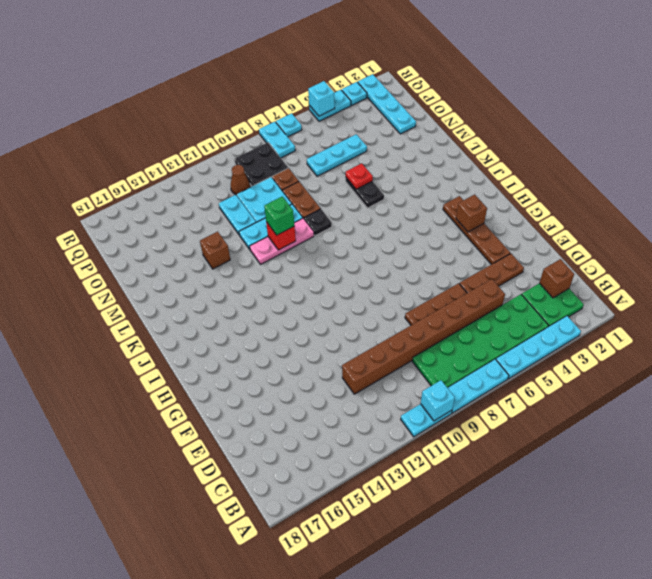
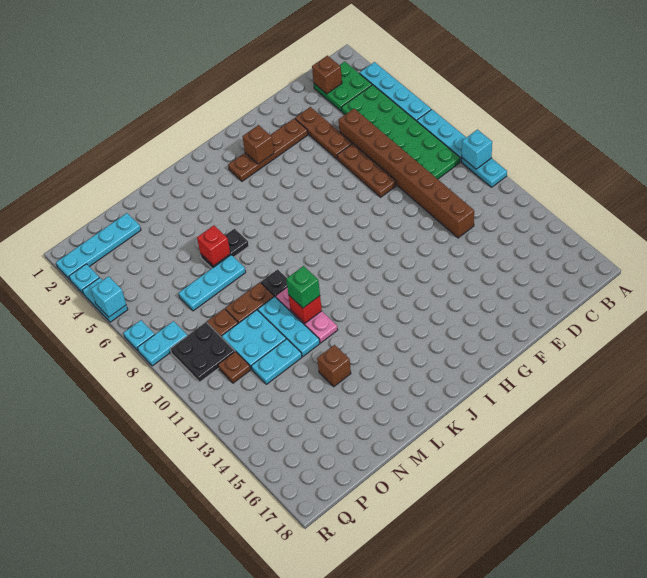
red plate M6 level 2 -> red brick M6 level 2
cyan plate O5:O7 level 1 -> cyan plate M7:O7 level 1
brown cone P11 level 1 -> brown plate P11 level 1

